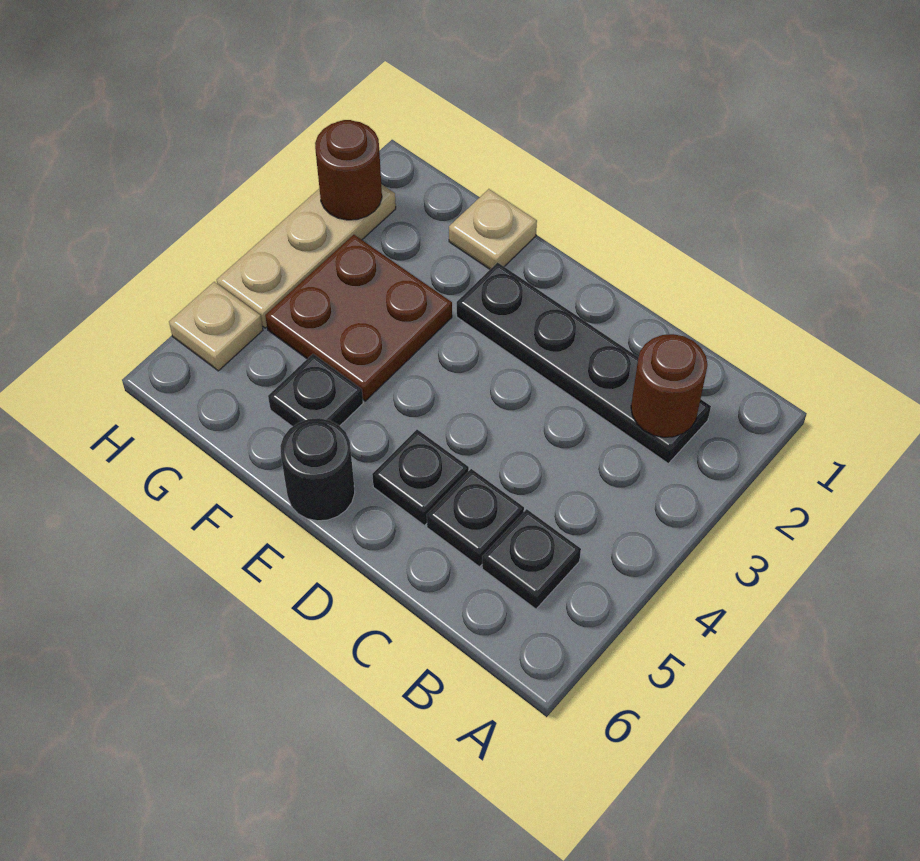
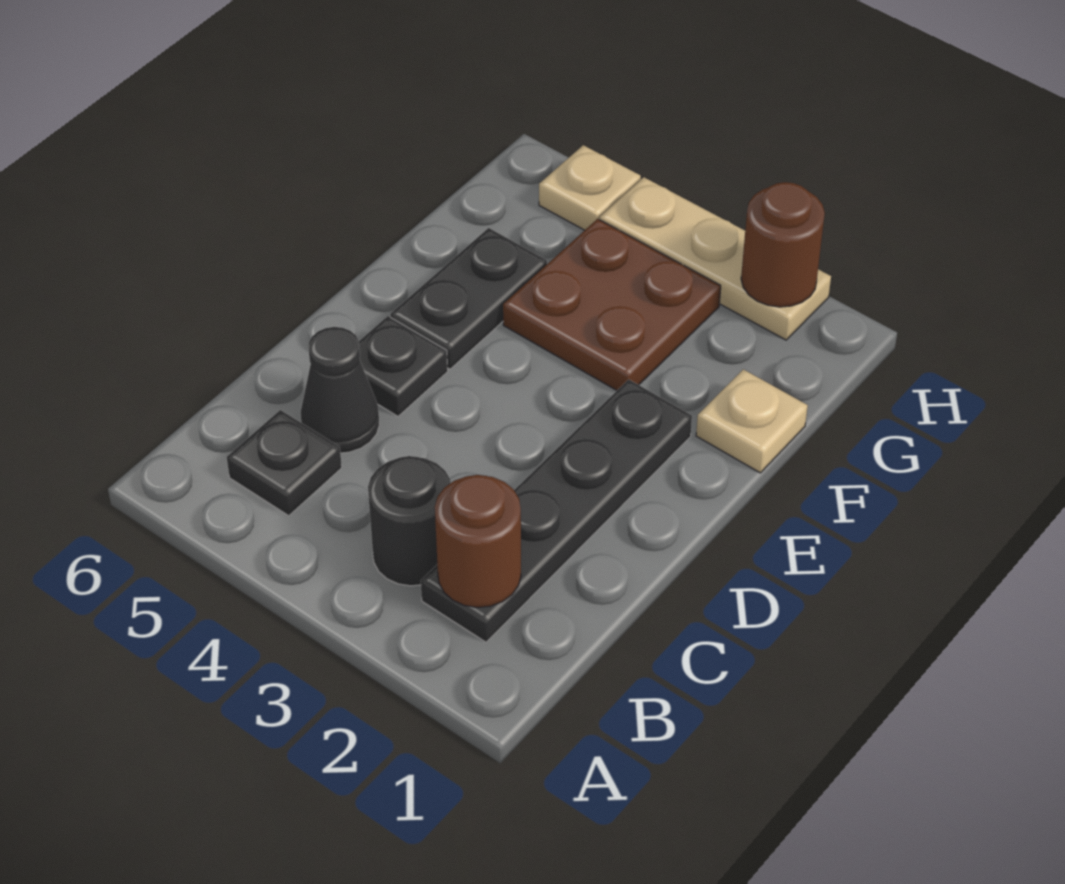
black plate C5 level 1 -> black cone C5 level 1
black round brick E6 level 1 -> black round brick B3 level 1
black plate F5 level 1 -> black plate E5:F5 level 1

